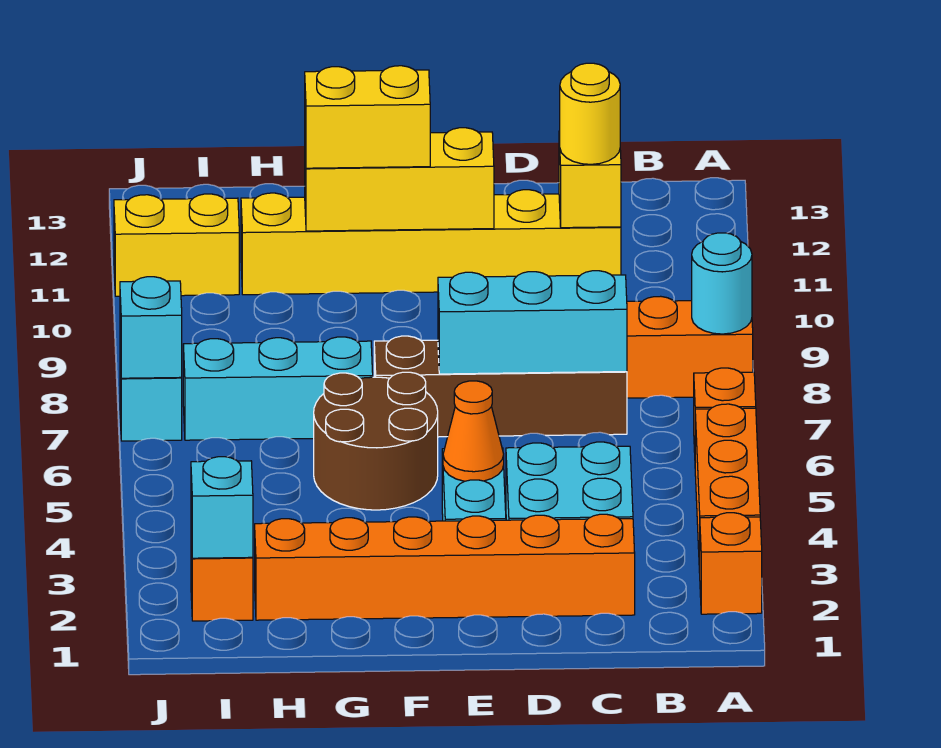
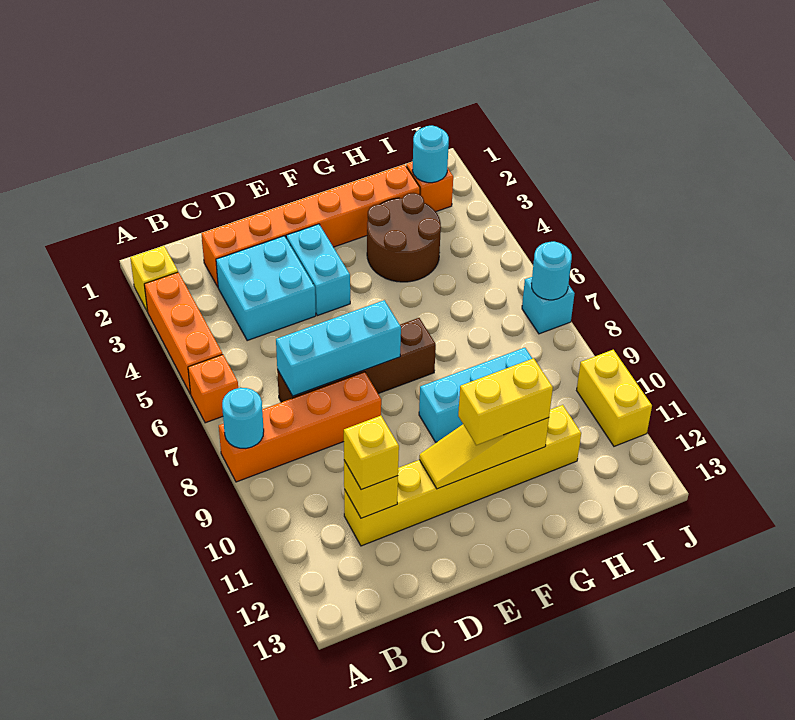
orange brick A2 level 1 -> yellow brick A2 level 1
yellow round brick C11 level 3 -> yellow brick C11 level 3
orange cone E4 level 2 -> none
yellow brick E11:G11 level 2 -> yellow slope E11:G11 level 2 top G
brown round brick F5:G6 level 1 -> brown round brick G3:H4 level 1
cyan brick G7:I7 level 1 -> cyan brick F9:H9 level 1
cyan brick I2 level 2 -> cyan round brick I2 level 2
yellow brick I11:J11 level 1 -> yellow brick J10:J11 level 1
cyan brick J7 level 2 -> cyan round brick J7 level 2

